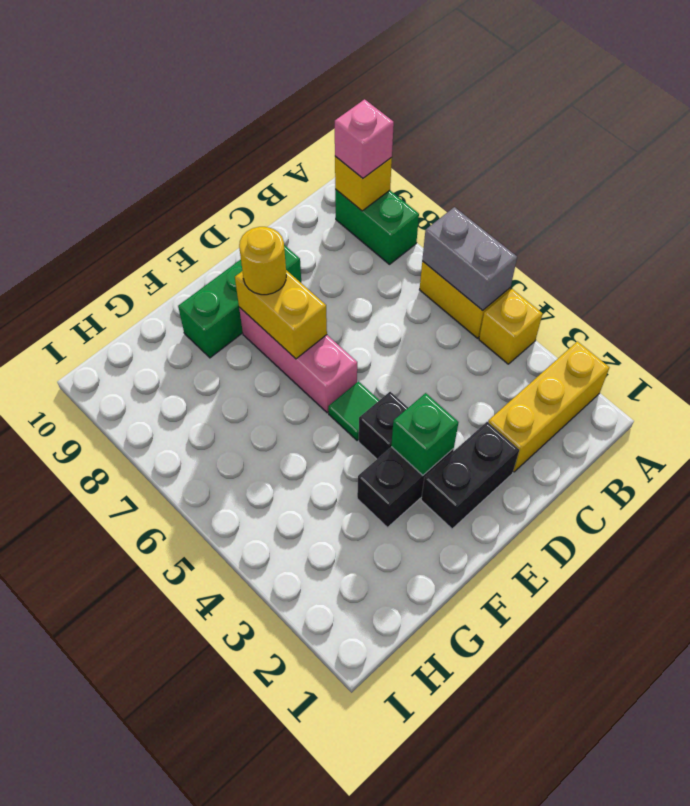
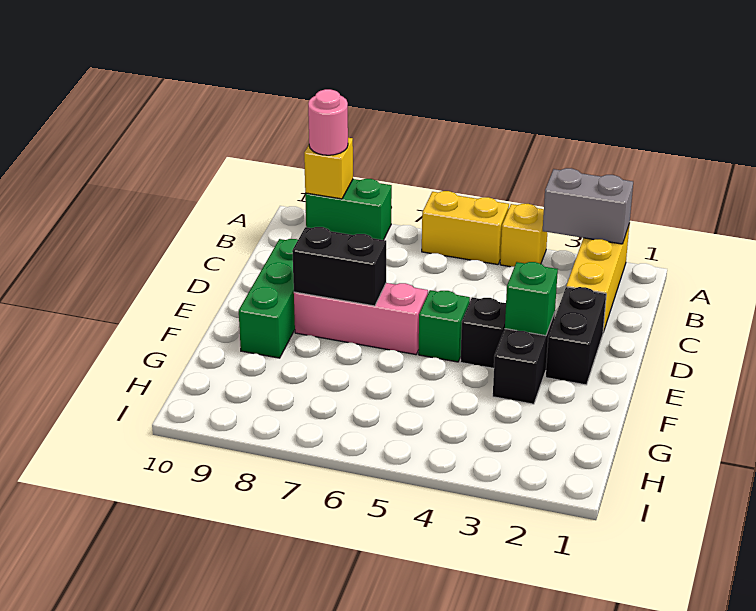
grey brick A5:A6 level 2 -> grey brick A2:A3 level 2
pink brick A9 level 3 -> pink round brick A9 level 3
green tile E5 level 1 -> green brick E5 level 1
yellow brick E7:E8 level 2 -> black brick E7:E8 level 2
yellow round brick E8 level 3 -> none

